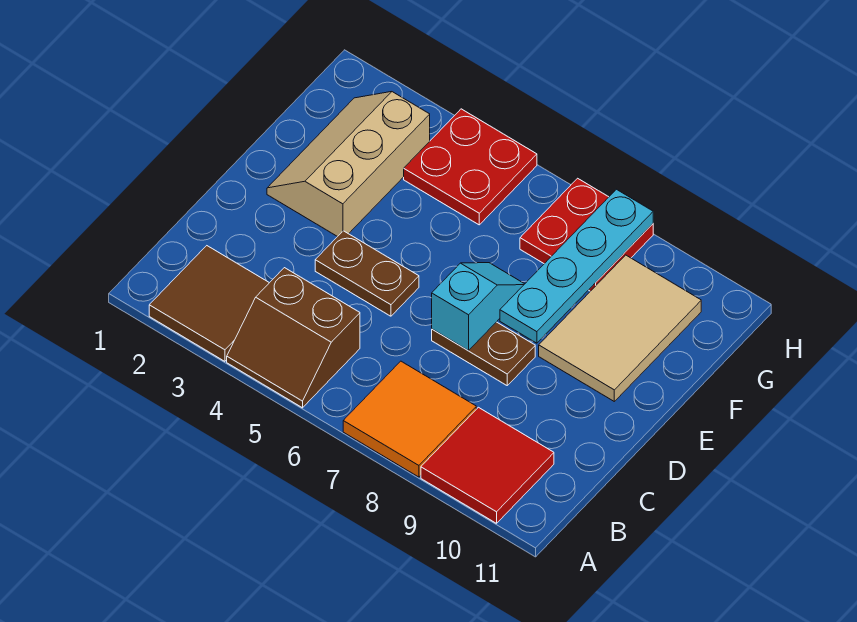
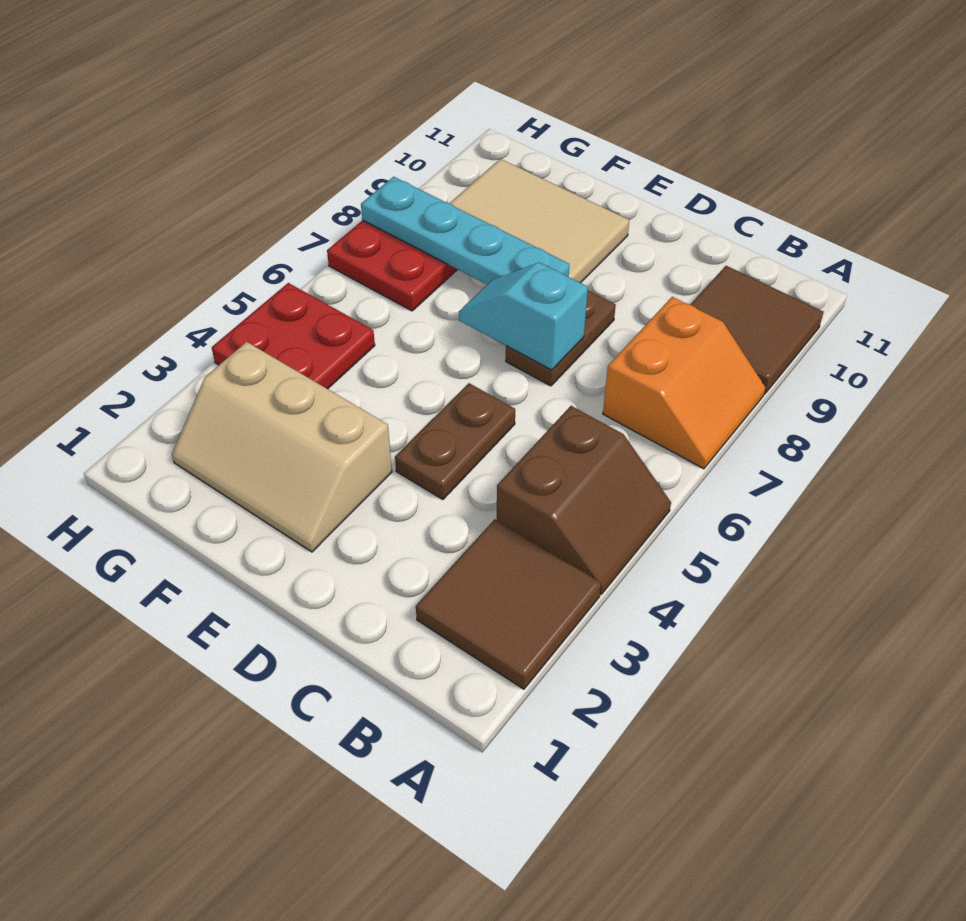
orange tile A7:B8 level 1 -> orange slope A7:B8 level 1 top B
red tile A9:B10 level 1 -> brown tile A9:B10 level 1

